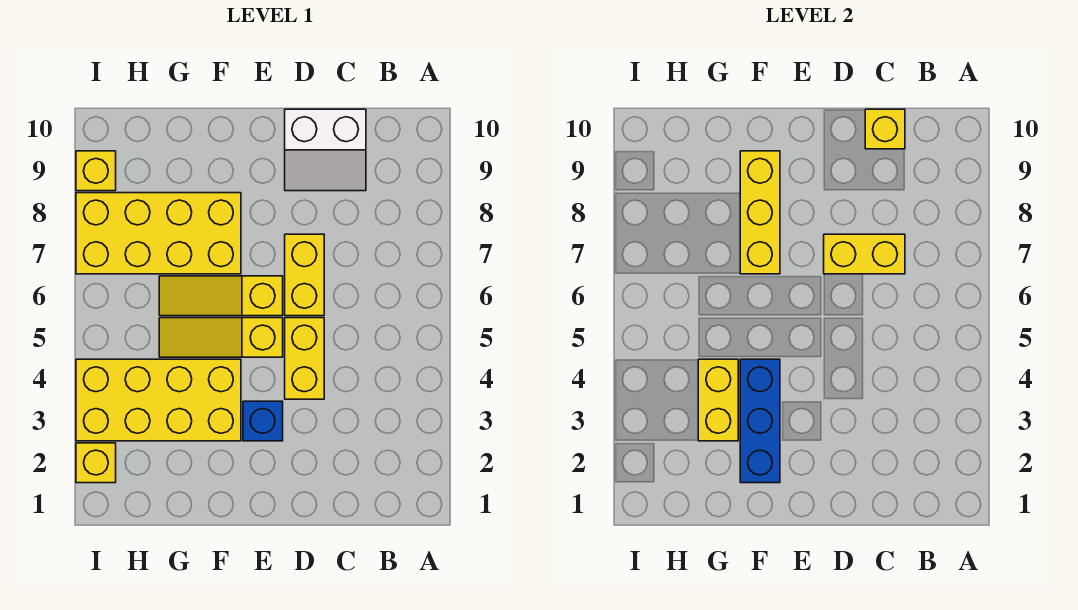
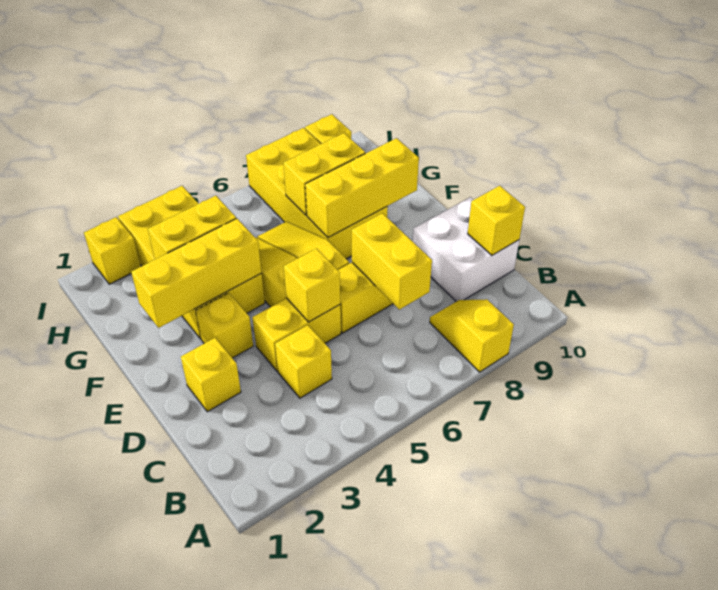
none -> yellow slope A8:B8 level 1 top A
none -> yellow brick C4 level 1
white slope C9:D10 level 1 top 10 -> white brick C9:D10 level 1
none -> yellow brick D2 level 1
none -> yellow brick D5 level 2
blue brick E3 level 1 -> yellow brick E3 level 1
blue brick F2:F4 level 2 -> yellow brick F2:F4 level 2
none -> yellow brick G7:G8 level 2

